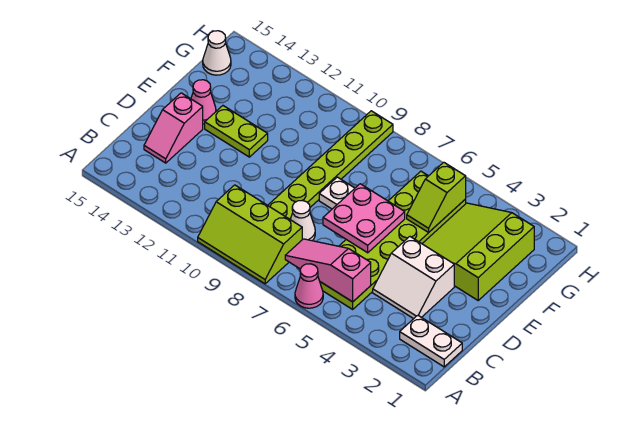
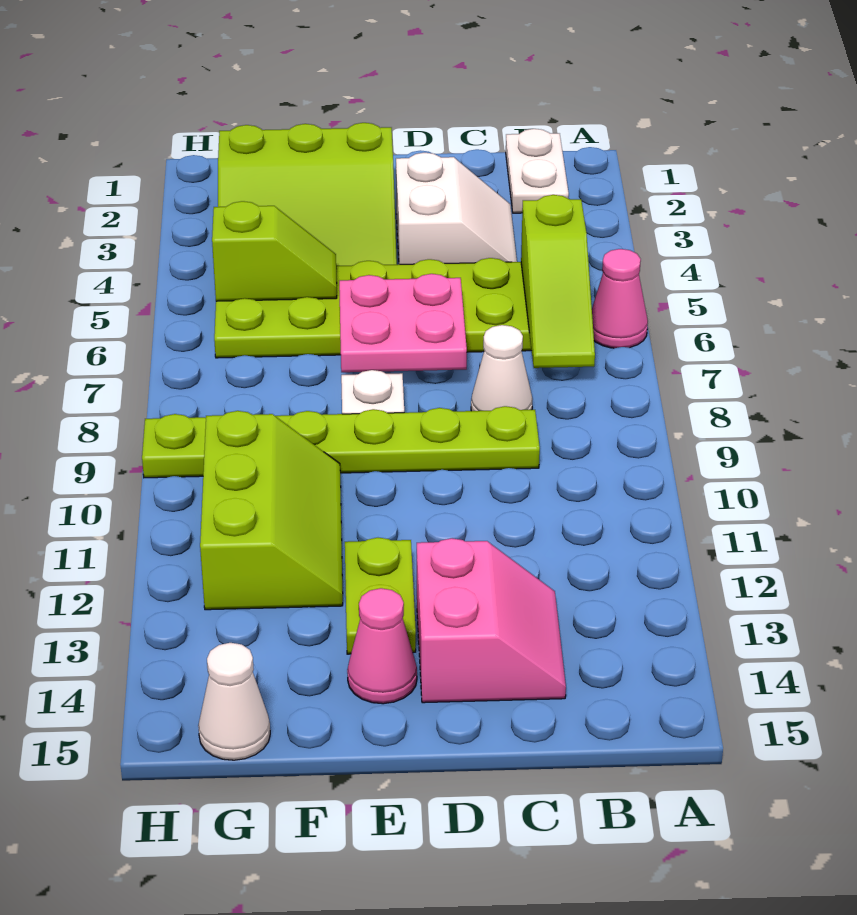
lime slope A8:B10 level 1 top B -> lime slope F10:G12 level 1 top G
pink slope B5:B7 level 2 top 5 -> lime slope B5:B7 level 2 top 5
pink slope C14:D14 level 1 top D -> pink slope C13:D14 level 1 top D

